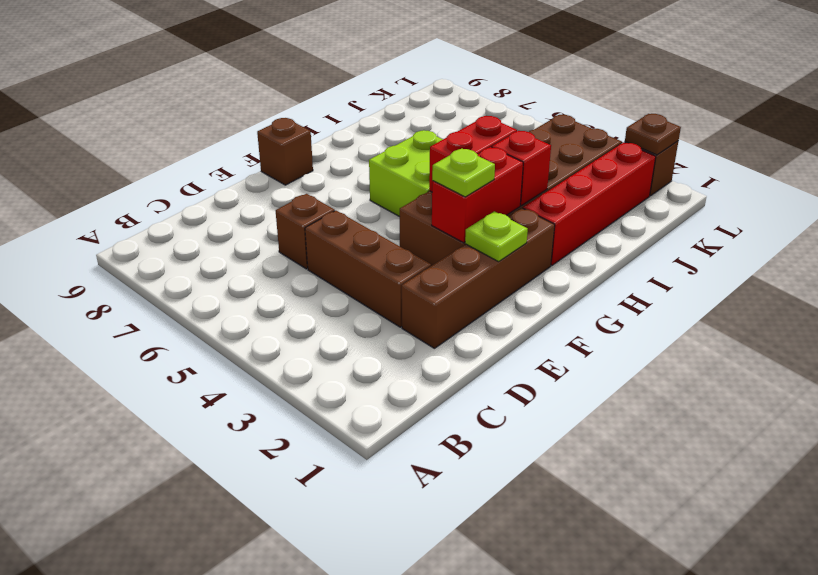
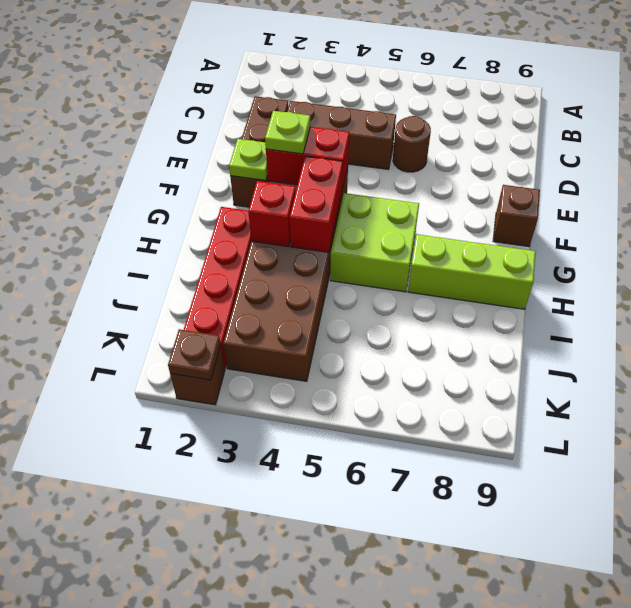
brown brick D2:G2 level 1 -> brown brick D2:F2 level 1
brown brick D6 level 1 -> brown round brick D6 level 1
red brick F3:G3 level 2 -> red brick F3:F4 level 2
none -> lime brick H7:H9 level 1

